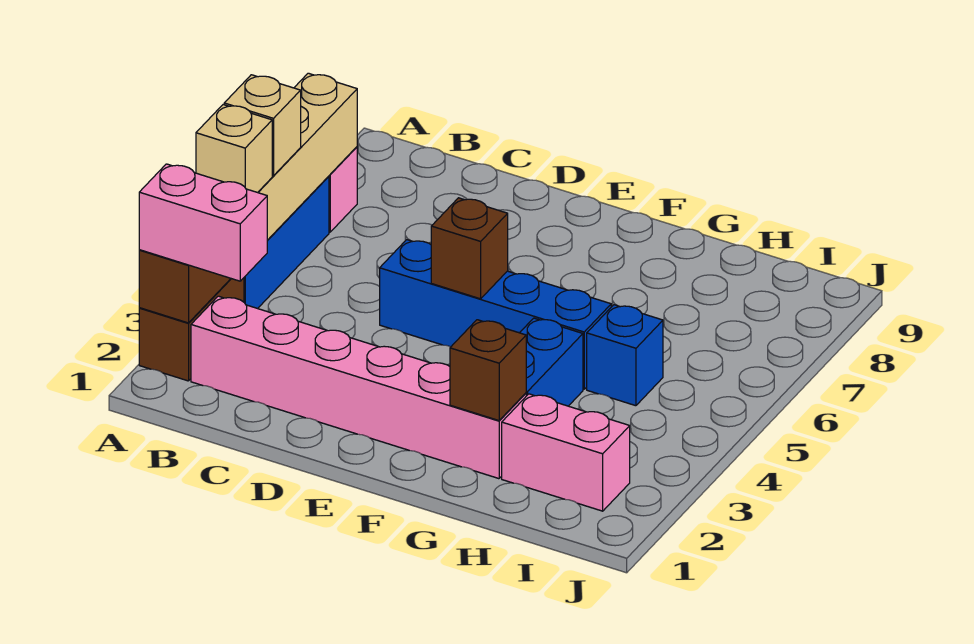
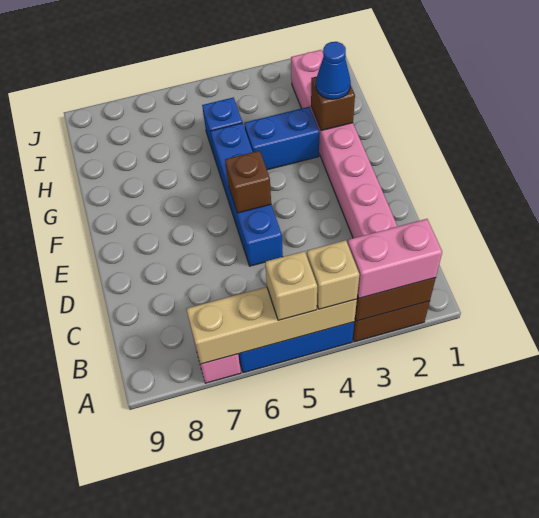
pink brick A2:B2 level 3 -> pink brick A2:A3 level 3
none -> blue cone G2 level 3

